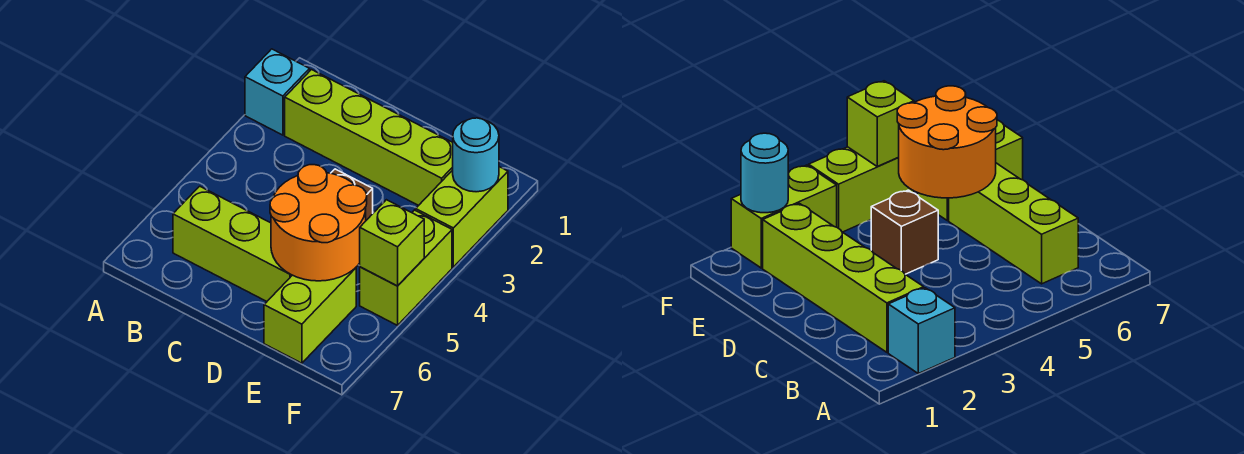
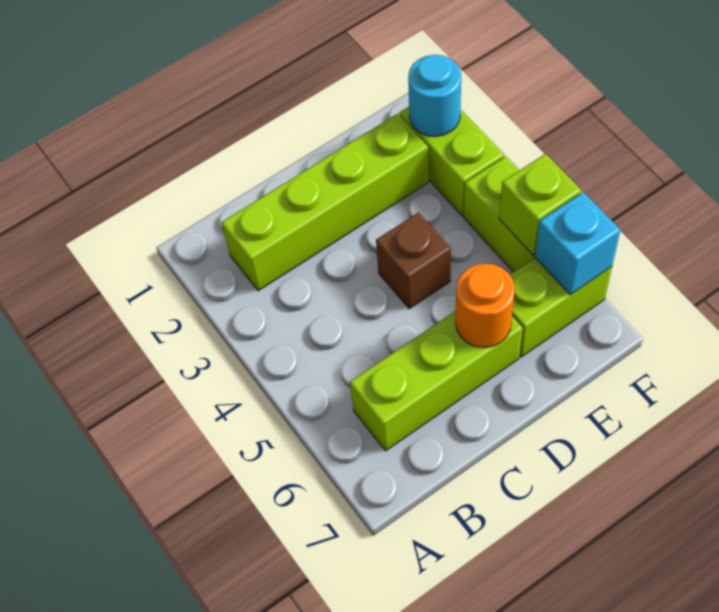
cyan brick A2 level 1 -> cyan brick F6 level 2
orange round brick D5:E6 level 2 -> orange round brick D6 level 2
lime brick E6:E7 level 1 -> lime brick E6:F6 level 1

